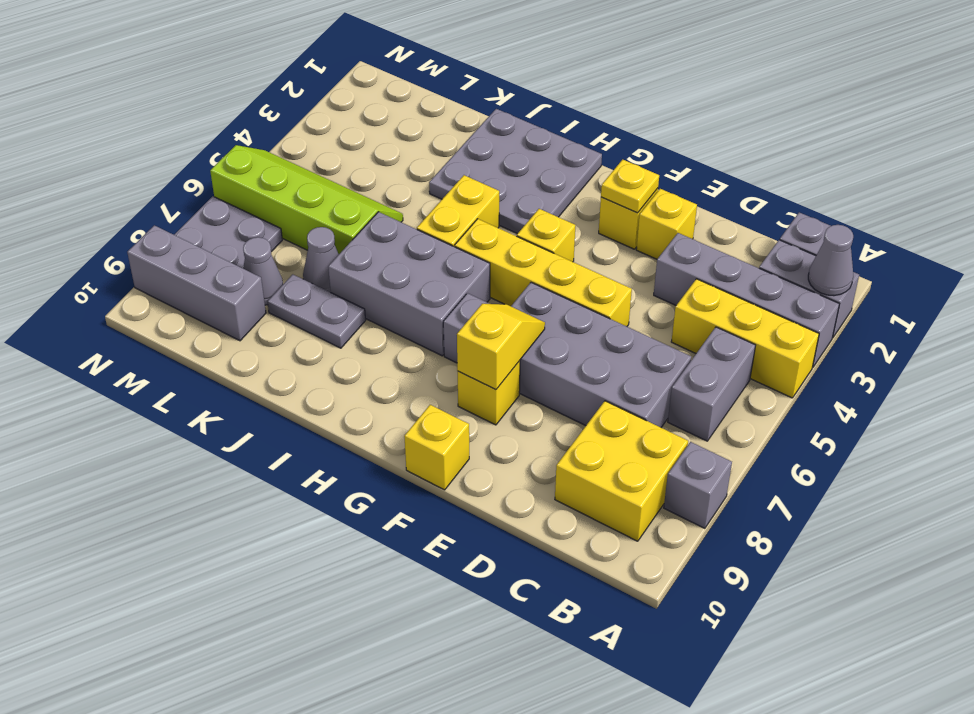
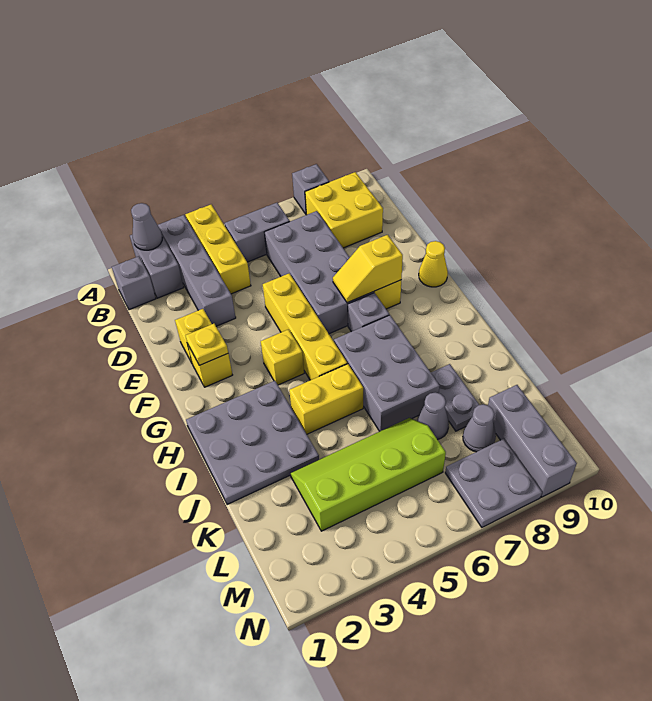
yellow brick F10 level 1 -> yellow cone F10 level 1
lime slope K5:N6 level 1 top 6 -> lime slope K3:L6 level 1 top L

